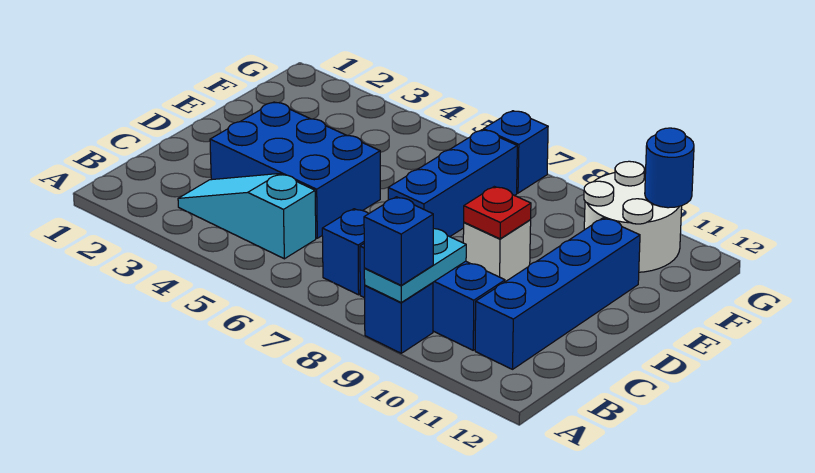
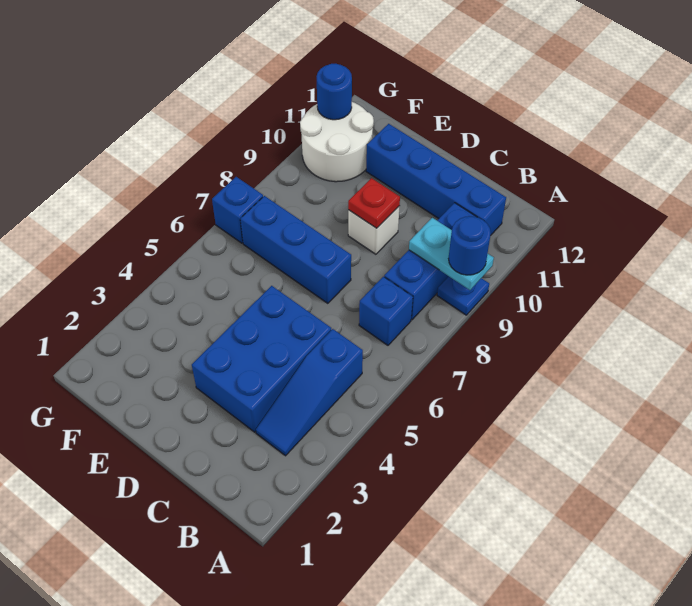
blue brick A9 level 1 -> blue plate A9 level 1
blue brick A9 level 3 -> blue round brick A9 level 3
cyan slope B3:B5 level 1 top 5 -> blue slope B3:B5 level 1 top 5

